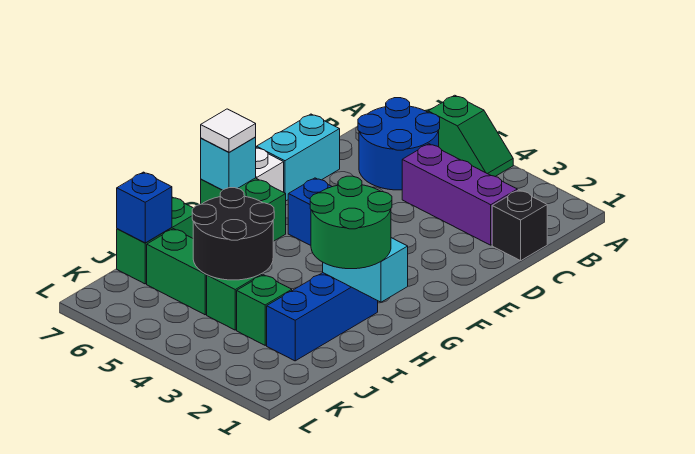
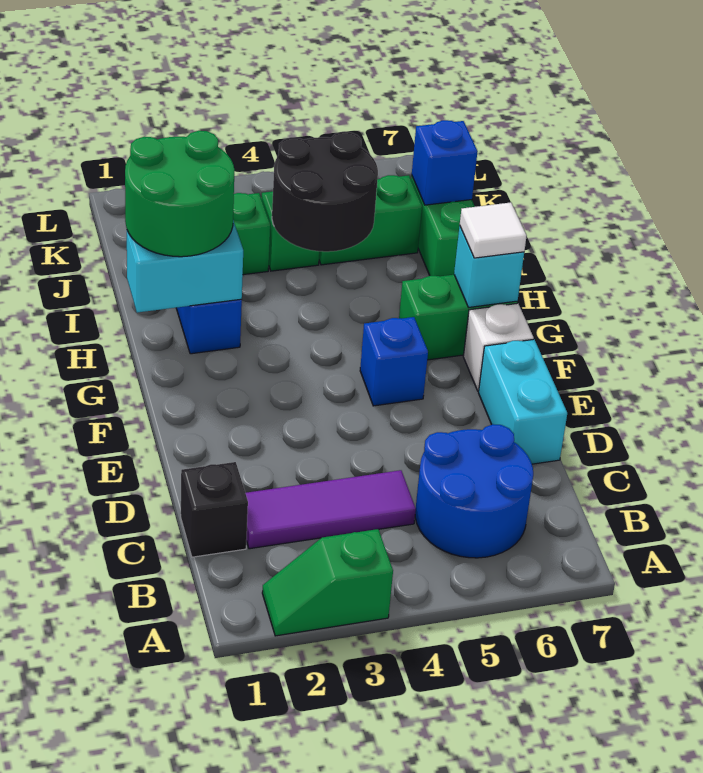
green slope A4:A5 level 1 top 5 -> green slope A2:A3 level 1 top 3
purple brick C2:C4 level 1 -> purple tile C2:C4 level 1

